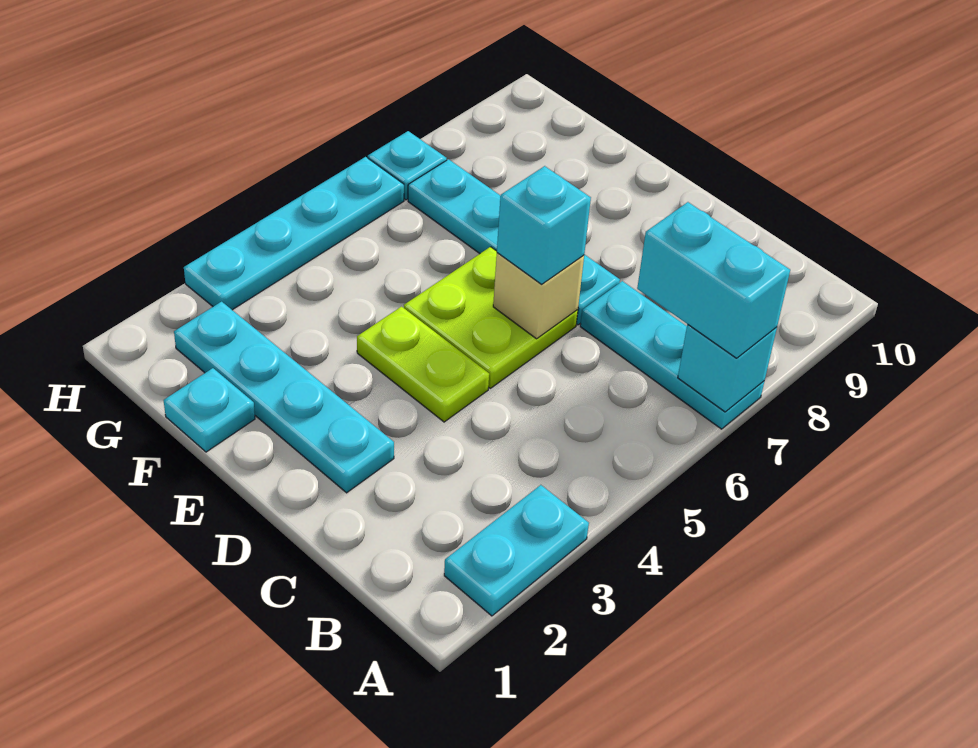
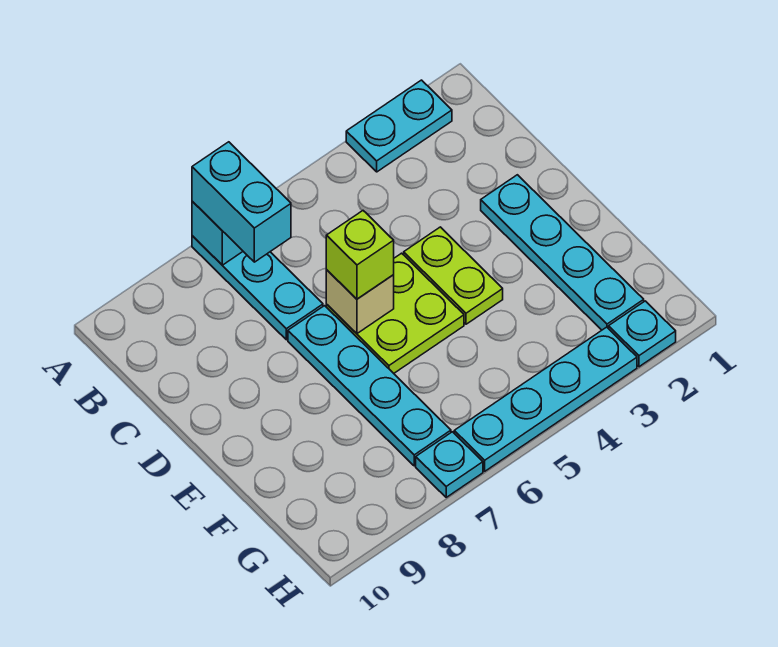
cyan brick D6 level 3 -> lime brick D6 level 3
cyan plate F1 level 1 -> cyan plate H2 level 1

